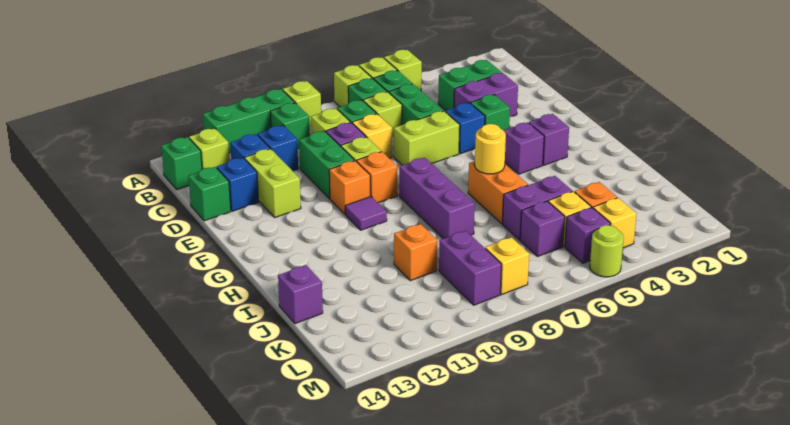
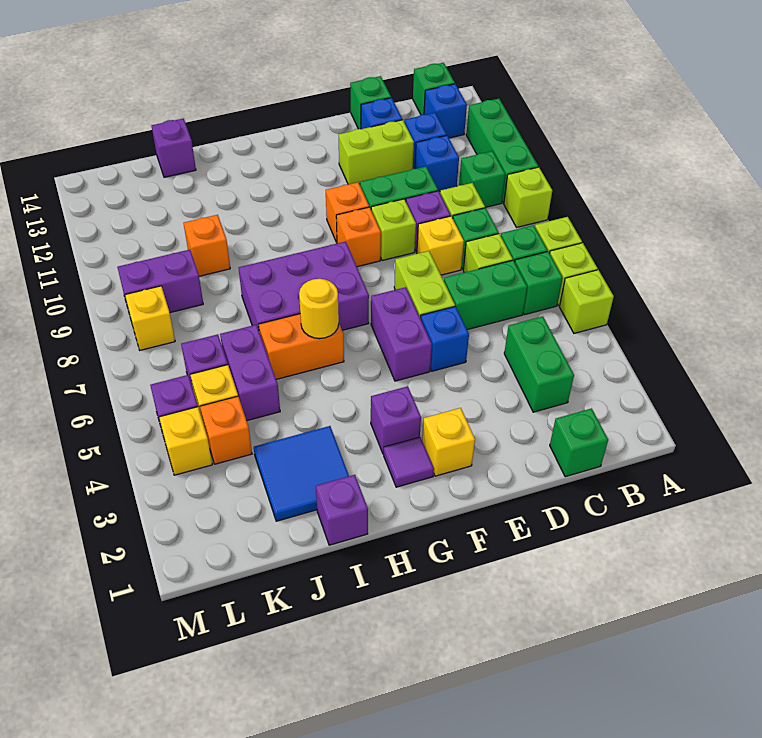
lime brick B13 level 1 -> blue brick B13 level 1
purple brick D3:D4 level 1 -> purple brick F5:F6 level 1
green brick E4 level 1 -> green brick C1 level 1
none -> yellow brick F2 level 1
purple brick G4 level 1 -> purple brick I1 level 1
purple brick G8:I8 level 1 -> purple brick G7:I8 level 1
purple tile G10 level 1 -> purple tile G2 level 1
none -> blue tile I2:J3 level 1
lime round brick M5 level 1 -> none

